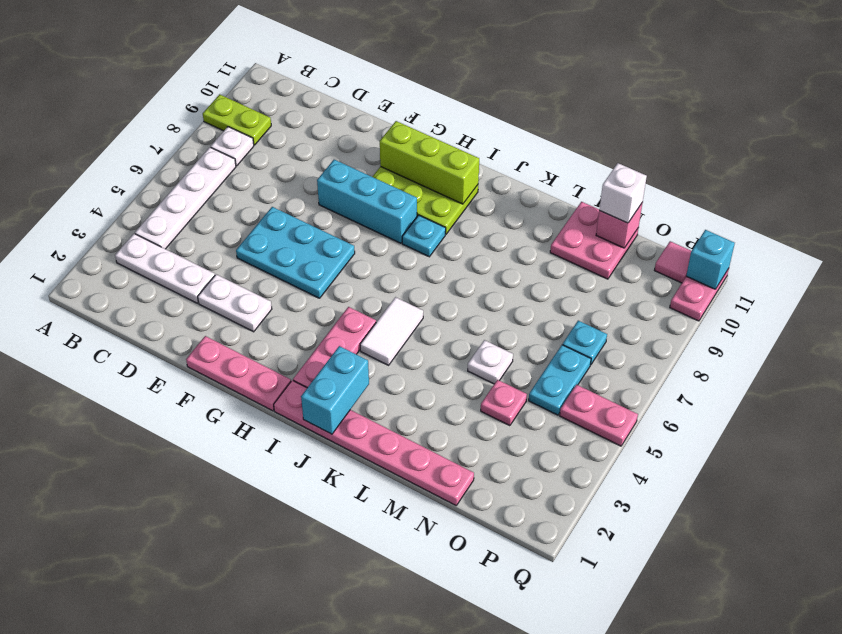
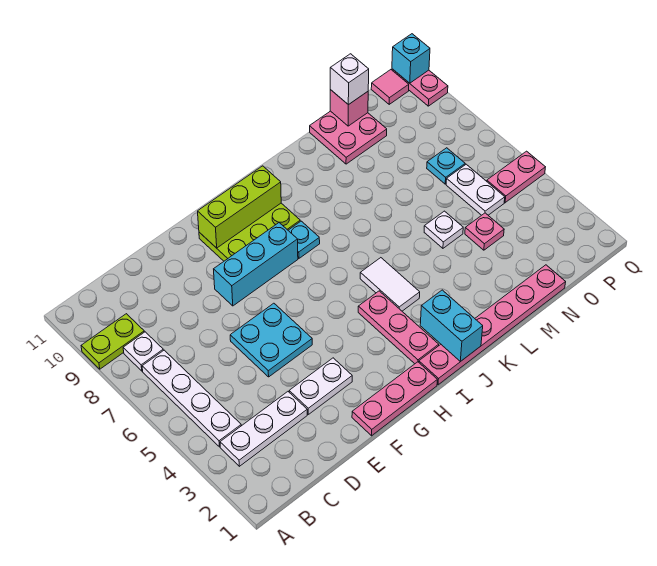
cyan plate E5:G6 level 1 -> cyan plate E5:F6 level 1
cyan plate O5:O6 level 1 -> white plate O5:O6 level 1

